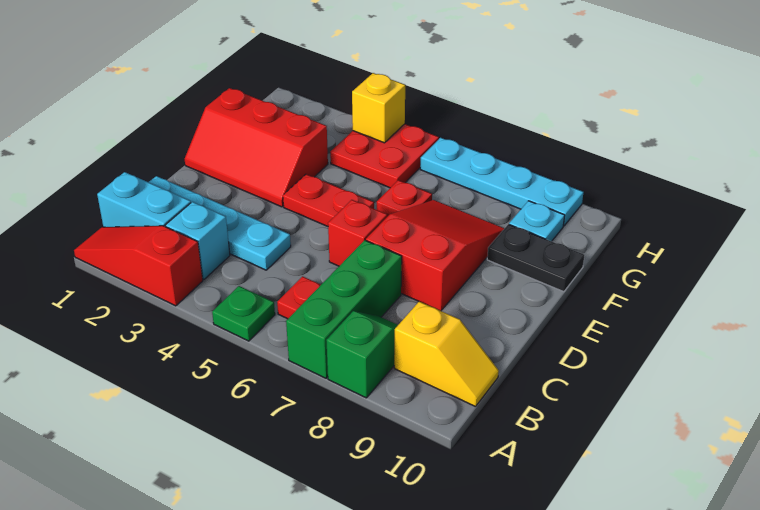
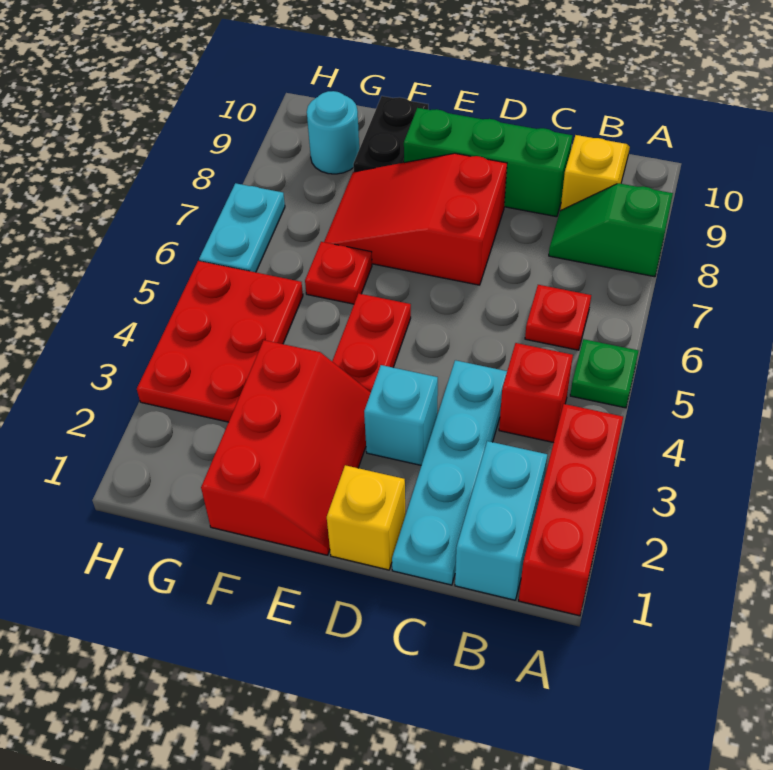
red slope A1:A3 level 1 top 3 -> red brick A1:A3 level 1
green brick A7:C7 level 1 -> green brick C9:E9 level 1
cyan brick B3 level 1 -> cyan brick D3 level 1
red brick D6 level 1 -> red brick B4 level 1
red plate G4:H5 level 1 -> red plate G3:H5 level 1
cyan plate G9 level 1 -> cyan round brick G9 level 1
yellow brick H4 level 2 -> yellow brick D1 level 1
cyan plate H6:H9 level 1 -> cyan plate H6:H7 level 1

